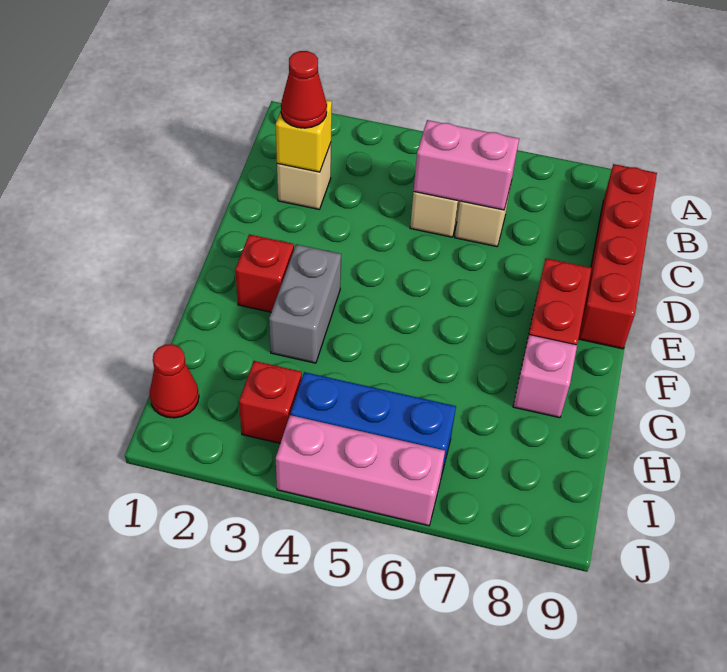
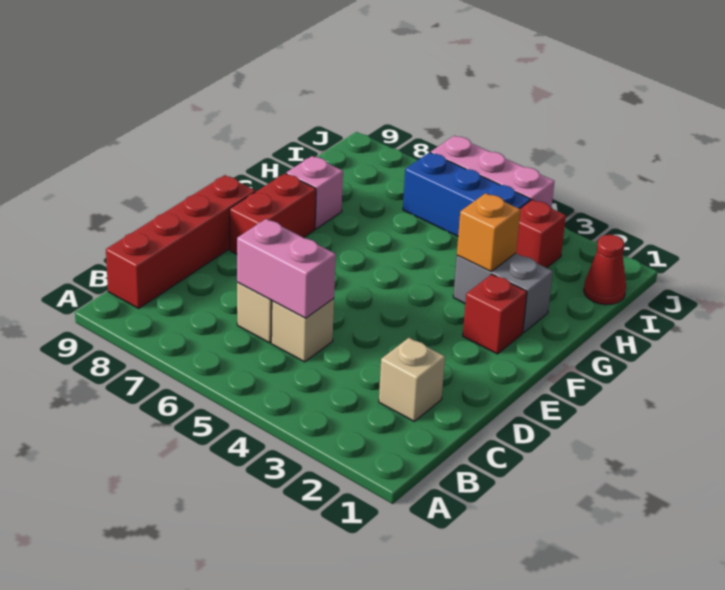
yellow brick C2 level 2 -> none
red cone C2 level 3 -> none
grey brick F3:G3 level 1 -> grey brick G2:G3 level 1
none -> orange brick G3 level 2

